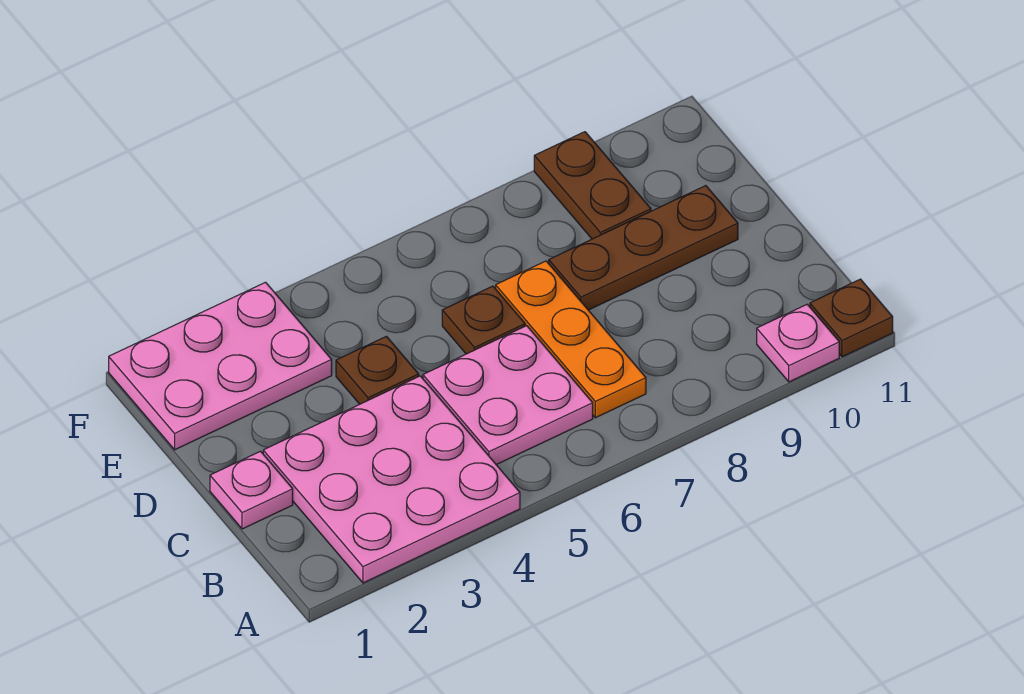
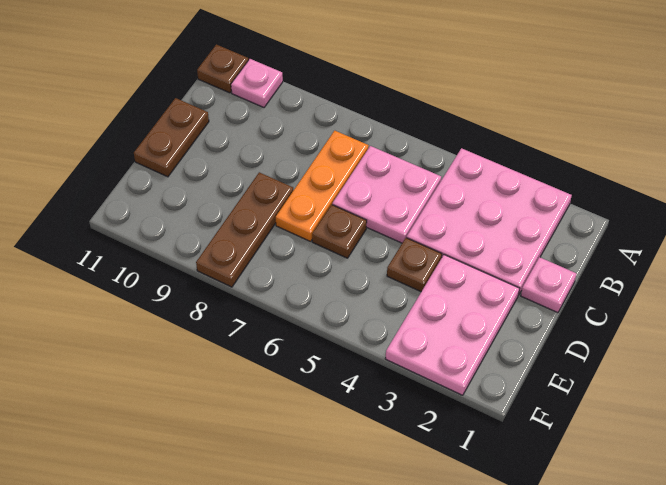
brown plate D8:D10 level 1 -> brown plate D8:F8 level 1
pink plate E1:F3 level 1 -> pink plate D2:F3 level 1
brown plate E9:F9 level 1 -> brown plate C11:D11 level 1

